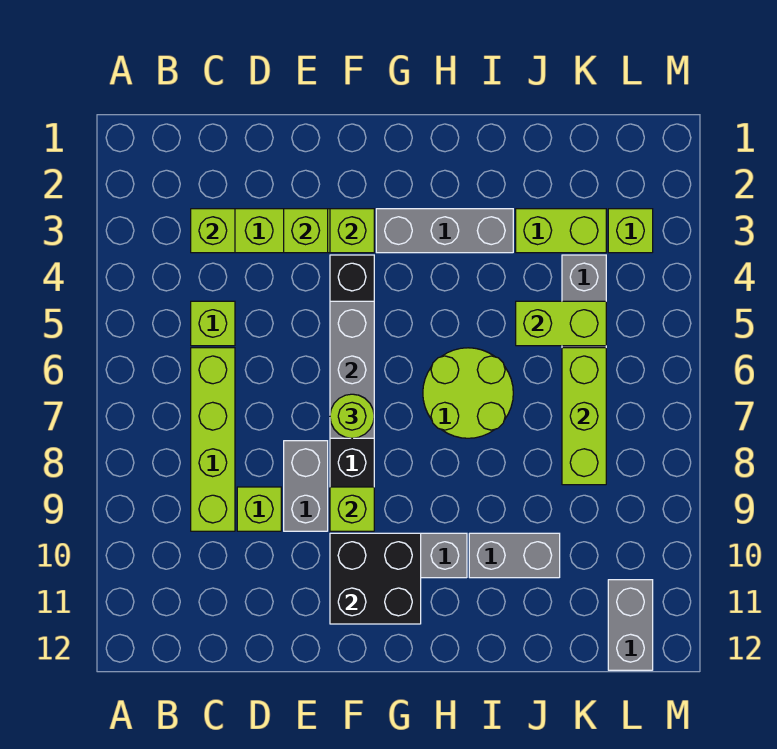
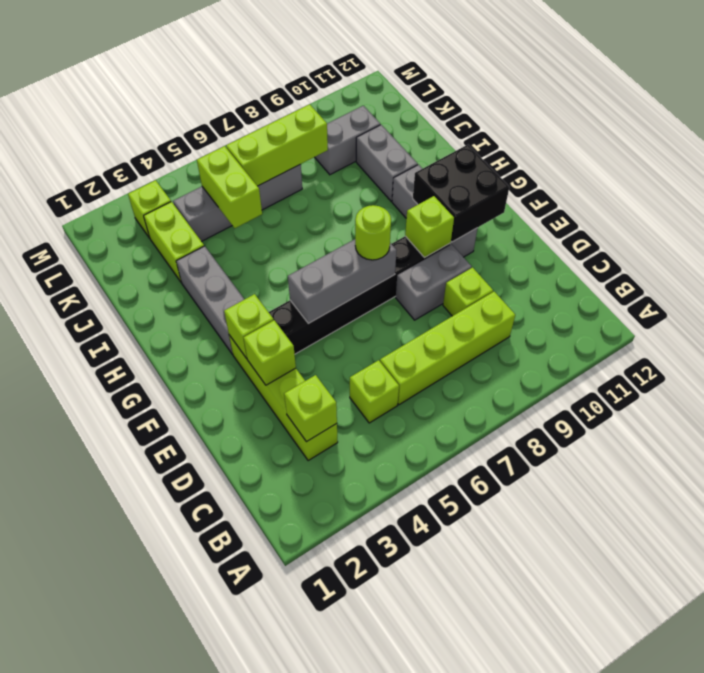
lime round brick H6:I7 level 1 -> none
grey brick L11:L12 level 1 -> grey brick K9:K10 level 1

